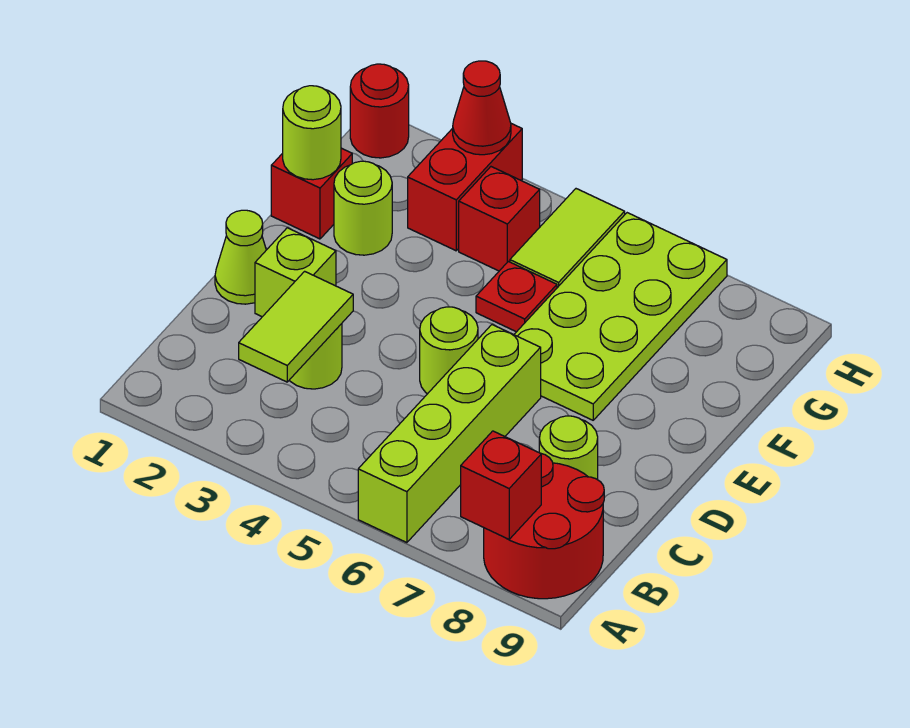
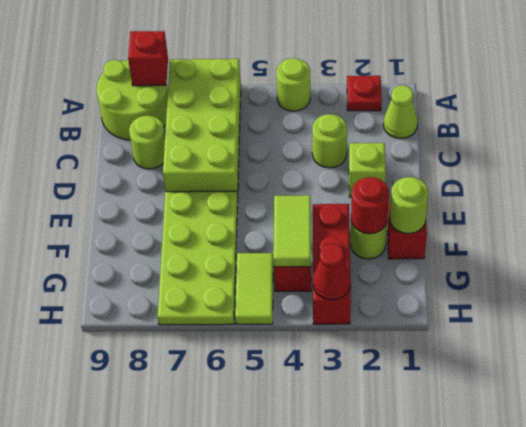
lime brick A6:D6 level 1 -> lime brick A6:D7 level 1
red round brick A8:B9 level 1 -> lime round brick A8:B9 level 1
lime tile B3:C3 level 2 -> lime tile F4:G4 level 2
lime cone D1 level 1 -> lime cone B1 level 1
lime round brick D5 level 1 -> lime round brick A4 level 1
red plate F5 level 1 -> red plate A2 level 1
red brick G3:H3 level 1 -> red brick F3:H3 level 1
red round brick H1 level 1 -> red round brick F2 level 2

